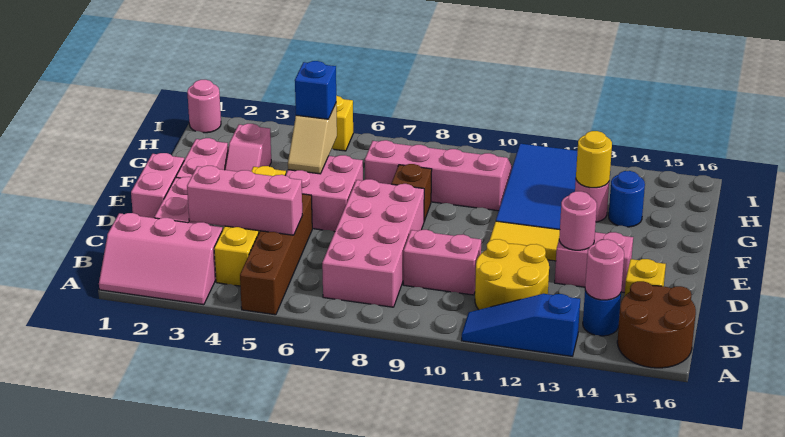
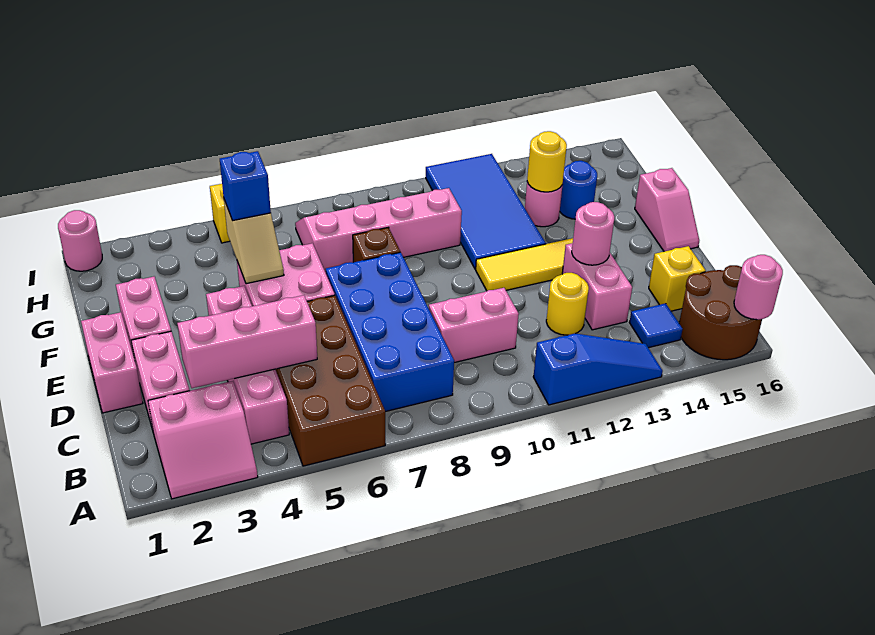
pink slope A1:B3 level 1 top B -> pink slope A2:B3 level 1 top B
brown brick A5:D5 level 1 -> brown brick A5:D6 level 1
blue slope A11:A13 level 1 top 13 -> blue slope A11:A13 level 1 top 11
yellow brick B4:E4 level 1 -> pink brick B4:E4 level 1
pink brick B7:E8 level 1 -> blue brick B7:E8 level 1
yellow round brick B11:C12 level 1 -> yellow round brick C12 level 1
blue round brick B14 level 1 -> blue tile B14 level 1
pink round brick B14 level 2 -> pink round brick A16 level 2
pink brick D13:D14 level 1 -> pink brick C13:D13 level 1
pink slope F3:G3 level 1 top G -> pink slope E16:F16 level 1 top F

